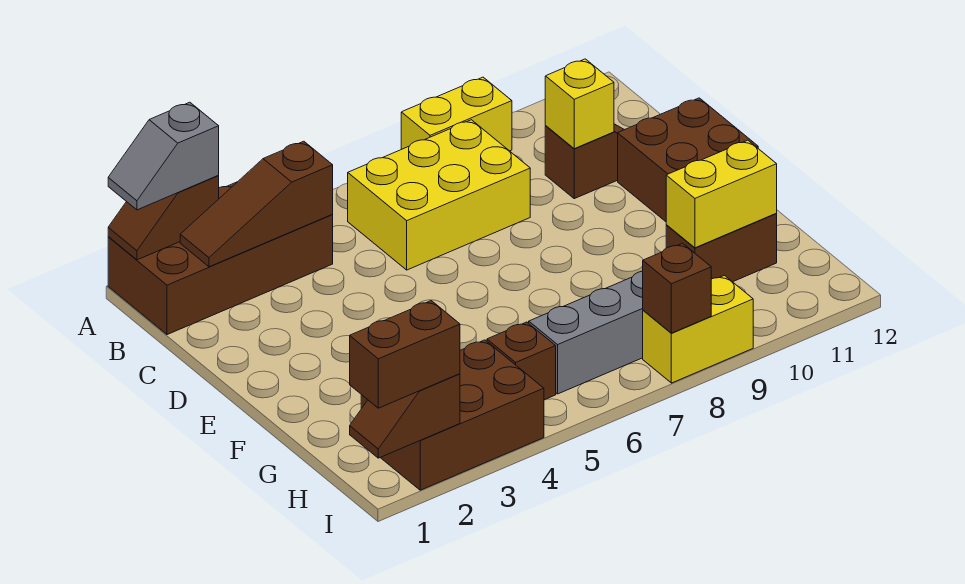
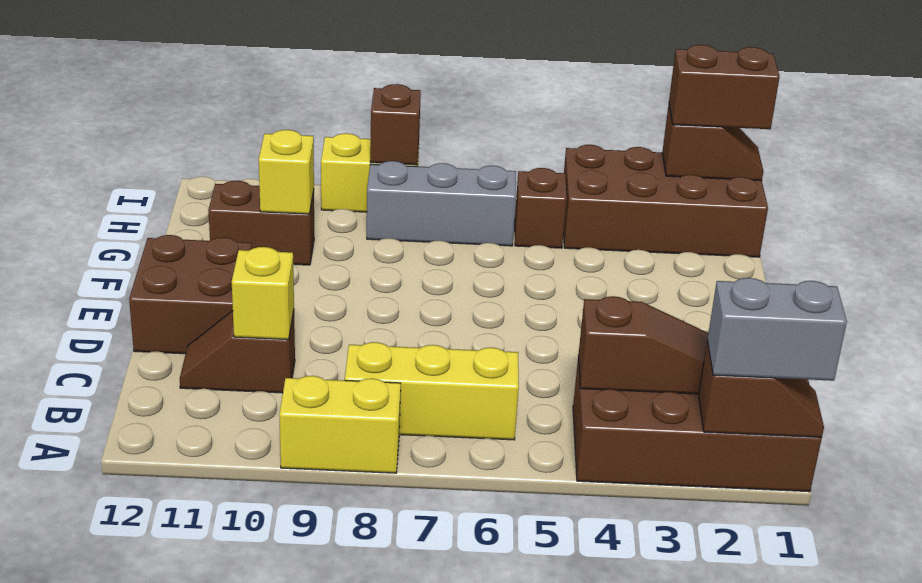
grey slope A1:A2 level 3 top 2 -> grey brick A1:A2 level 3
yellow brick B6:C8 level 1 -> yellow brick B6:B8 level 1
yellow brick G10:G11 level 2 -> yellow brick G10 level 2
brown brick H2:I4 level 1 -> brown brick H1:I4 level 1

